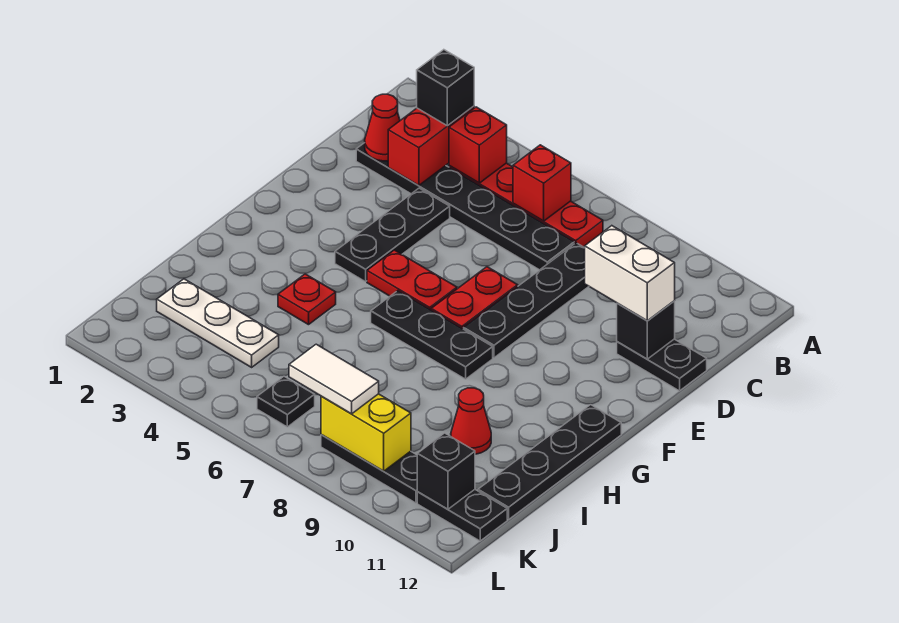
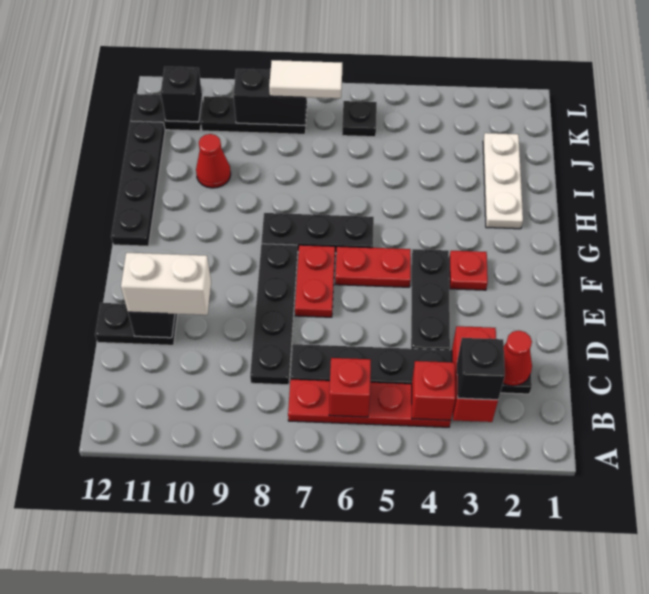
red plate H4 level 1 -> red plate F3 level 1
white plate J2:J4 level 1 -> white plate H2:J2 level 1
yellow brick K8:K9 level 2 -> black brick K8:K9 level 2

